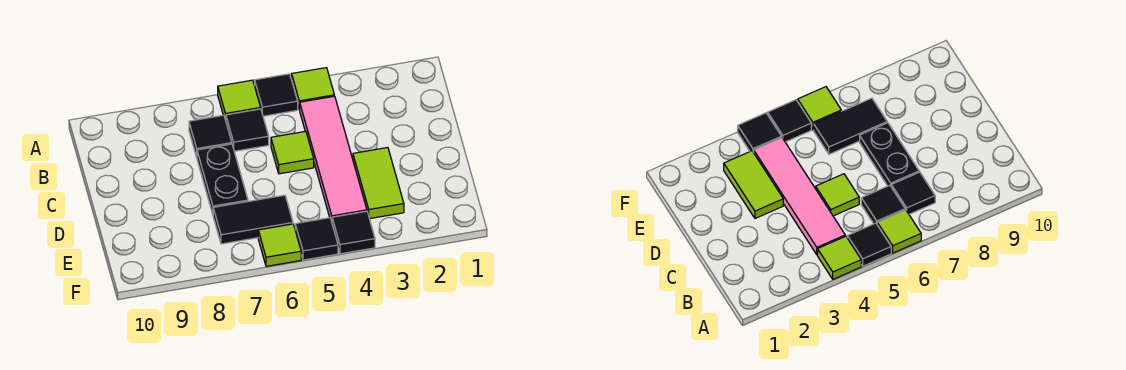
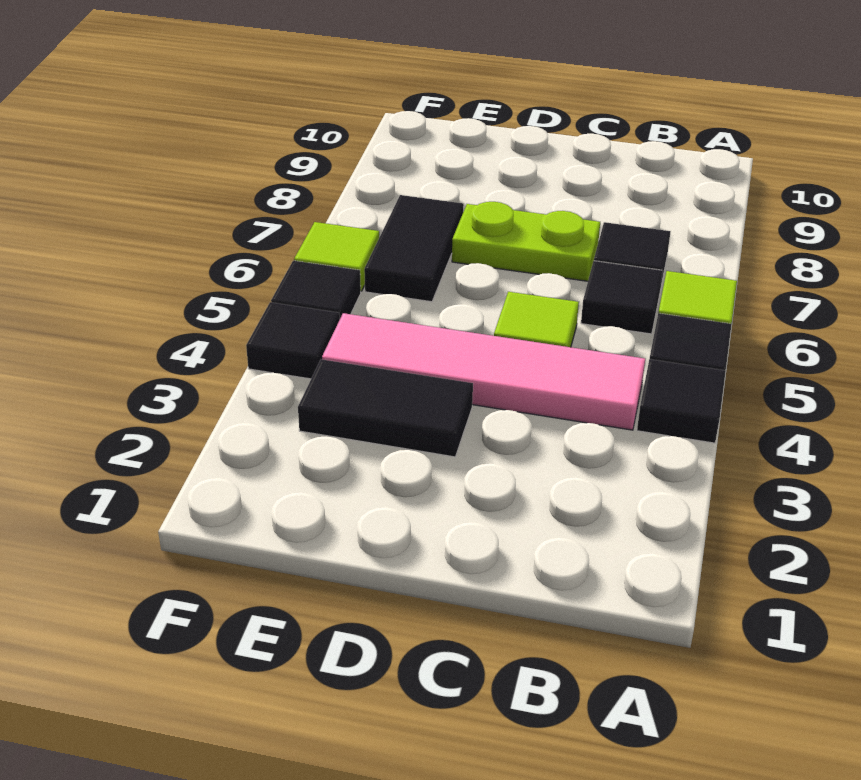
lime tile A4 level 1 -> black tile A4 level 1
black plate C7:D7 level 1 -> lime plate C7:D7 level 1
lime tile D3:E3 level 1 -> black tile D3:E3 level 1

